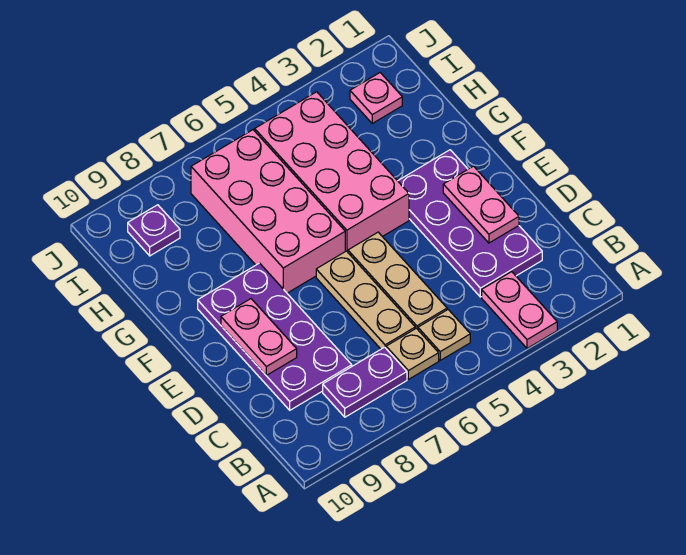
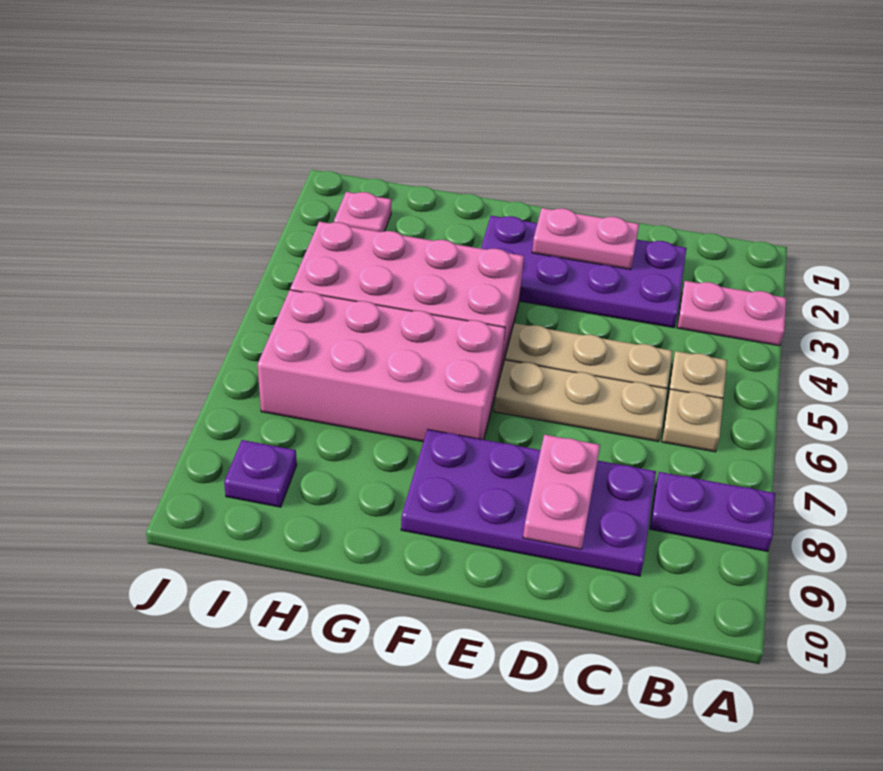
purple plate B7:B8 level 1 -> purple plate A8:B8 level 1
pink plate D9:E9 level 2 -> pink plate D8:D9 level 2

